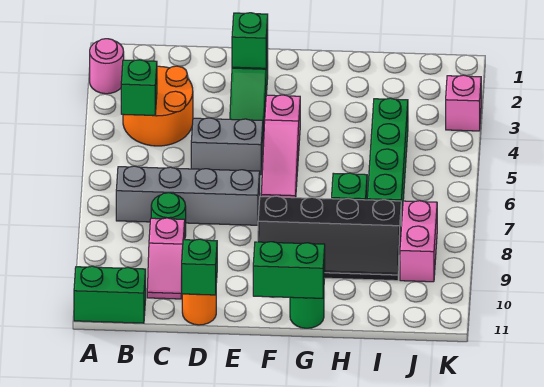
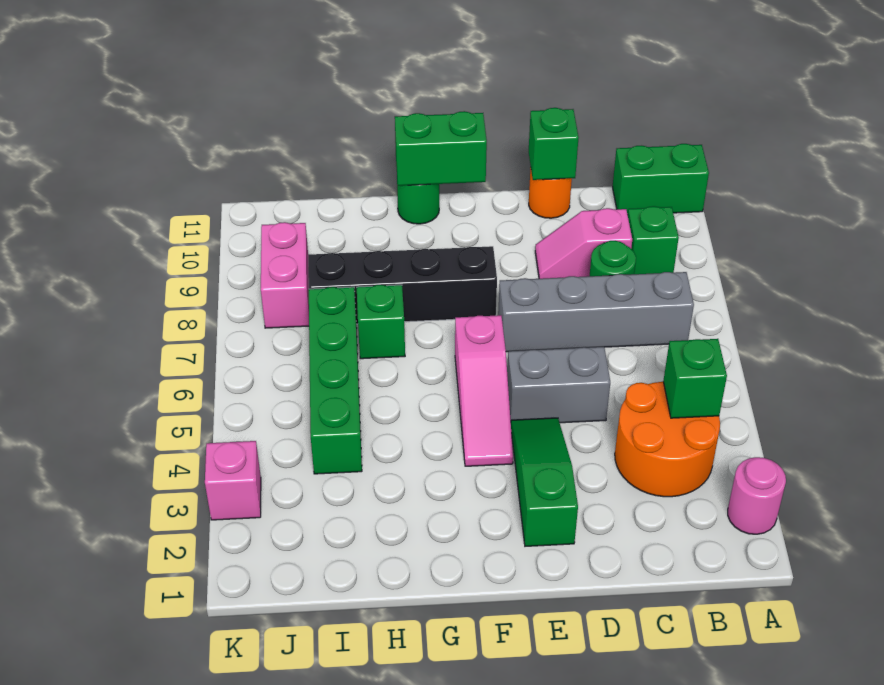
pink slope C9:C10 level 1 top 9 -> pink slope C9:D9 level 1 top C
green brick E2 level 2 -> green brick B9 level 1
pink slope F4:F6 level 1 top 4 -> pink slope F4:F6 level 1 top 6

